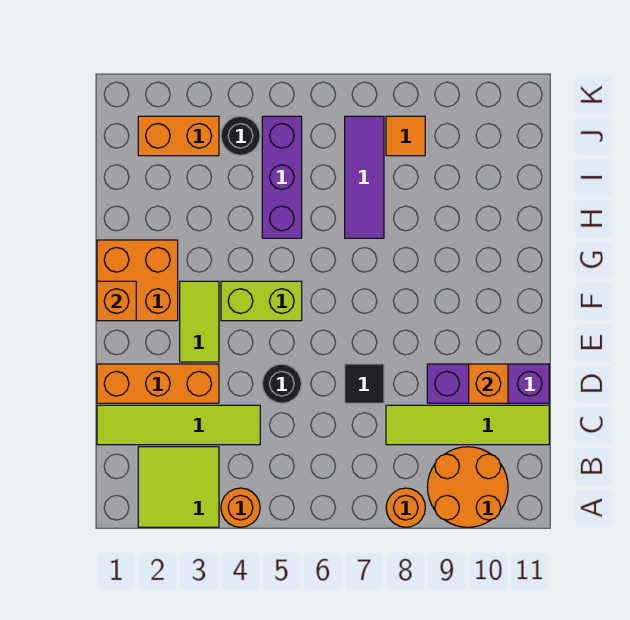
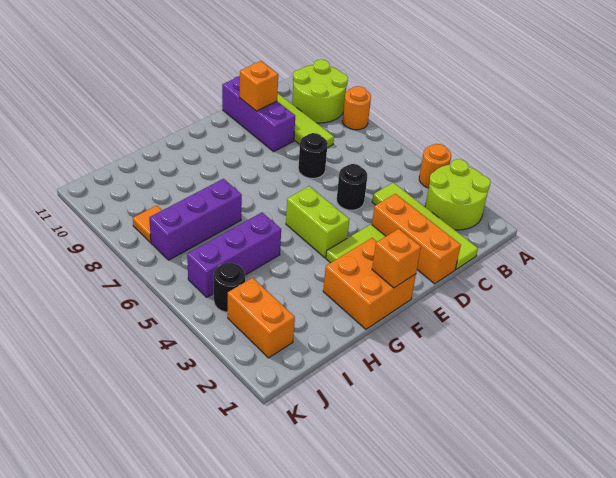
lime tile A2:B3 level 1 -> lime round brick A2:B3 level 1
orange round brick A9:B10 level 1 -> lime round brick A9:B10 level 1
black tile D7 level 1 -> black round brick D7 level 1
purple tile H7:J7 level 1 -> purple brick H7:J7 level 1

